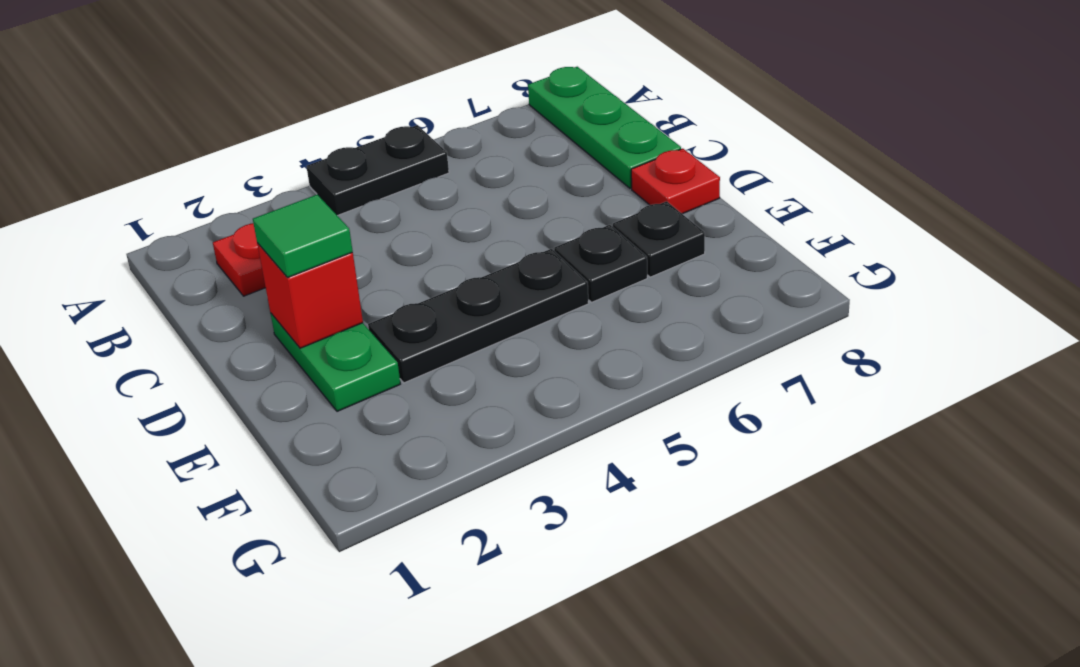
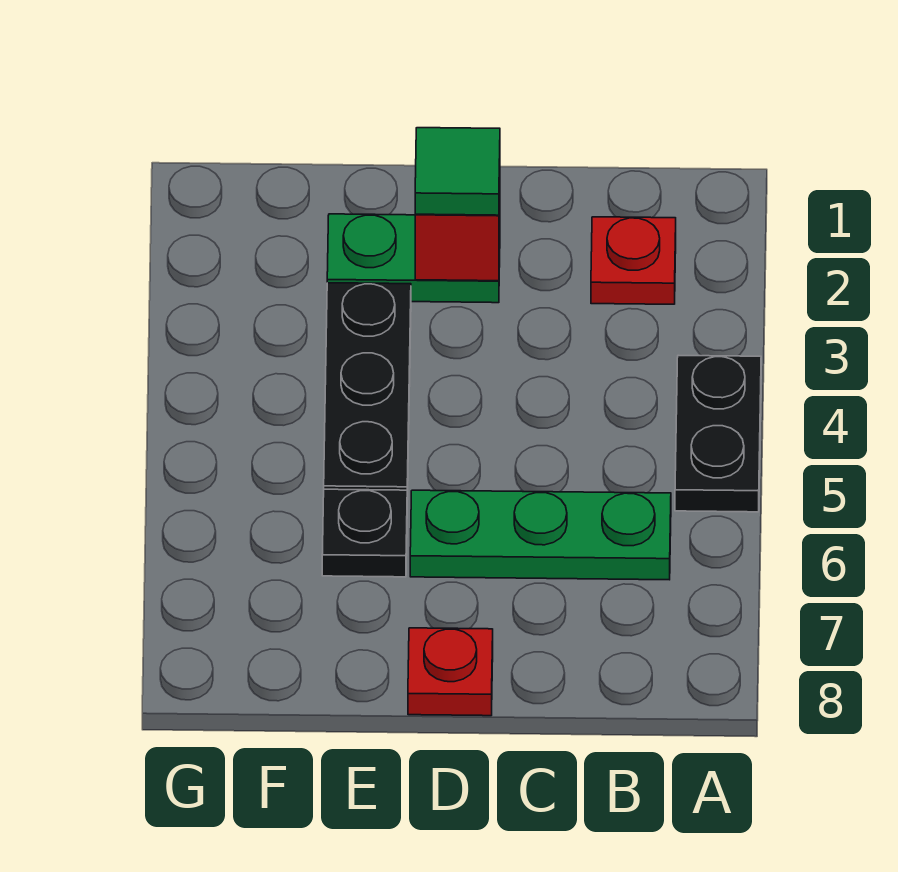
green plate A8:C8 level 1 -> green plate B6:D6 level 1
black plate E7 level 1 -> none

